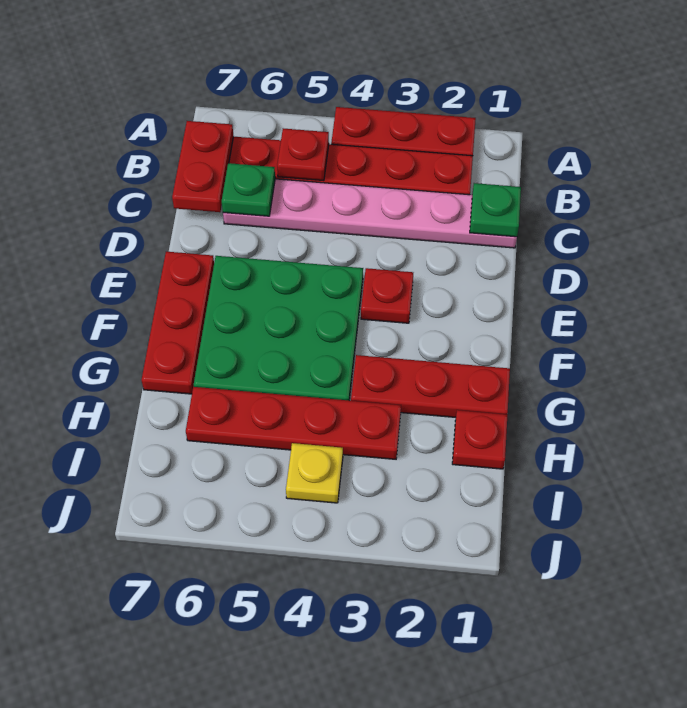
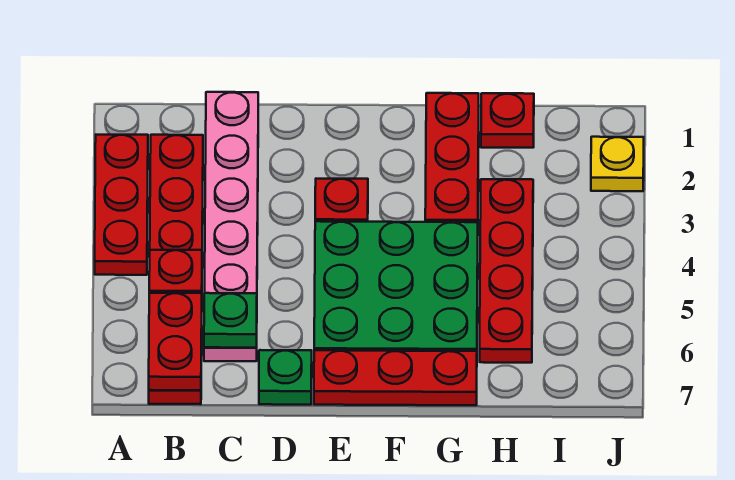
red plate B7:C7 level 2 -> red plate B6:B7 level 2
green plate C1 level 2 -> green plate D7 level 1
yellow plate I4 level 1 -> yellow plate J2 level 1

